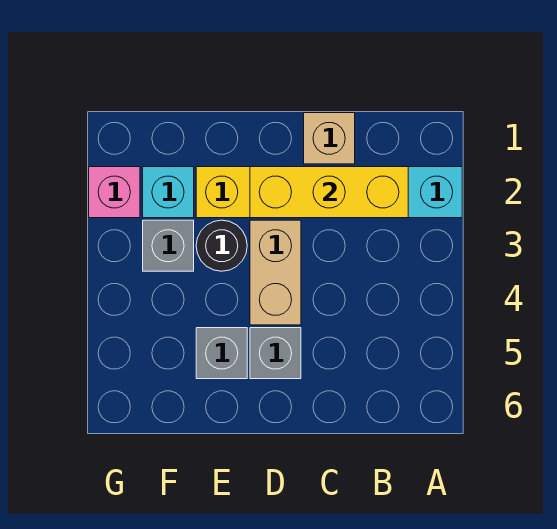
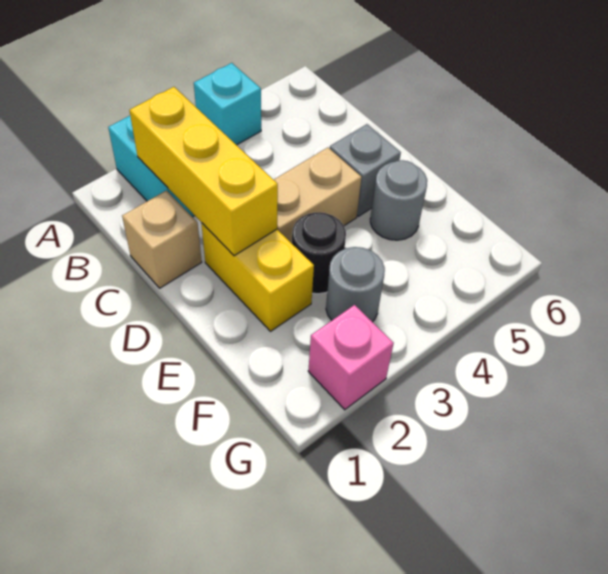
grey brick E5 level 1 -> grey round brick E5 level 1
cyan brick F2 level 1 -> cyan brick A4 level 1
grey brick F3 level 1 -> grey round brick F3 level 1

